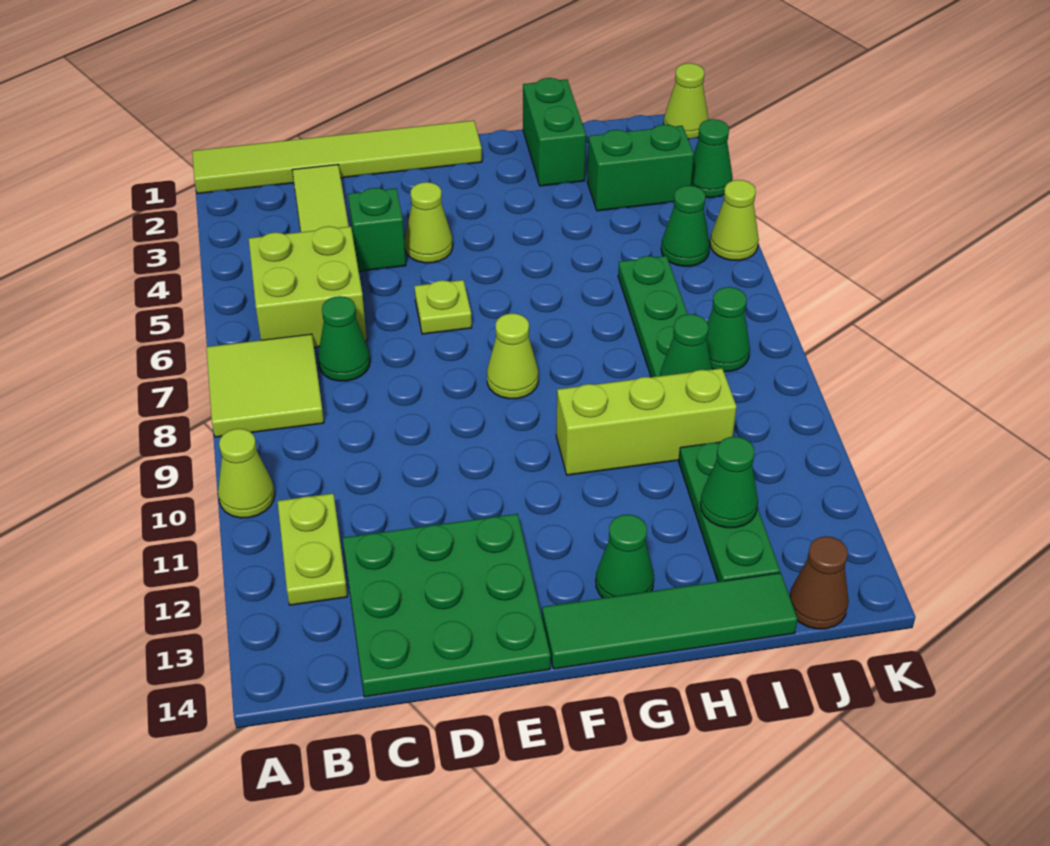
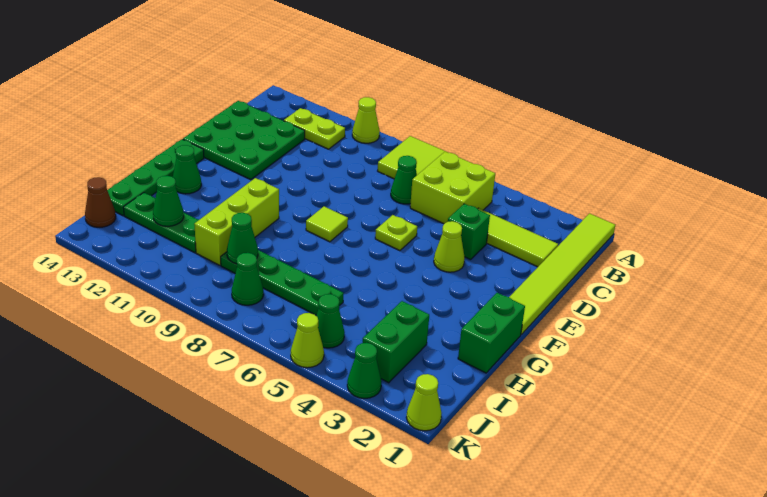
lime cone F8 level 1 -> lime tile F8 level 1
green tile F14:I14 level 1 -> green plate F14:I14 level 1
green brick H1:H2 level 1 -> green brick G1:H1 level 1

